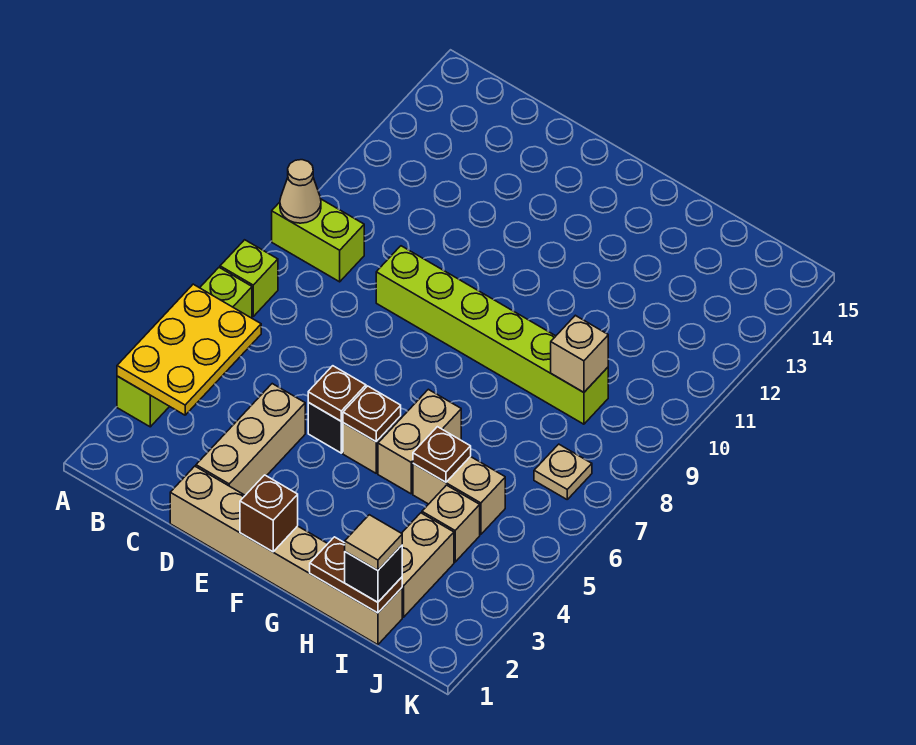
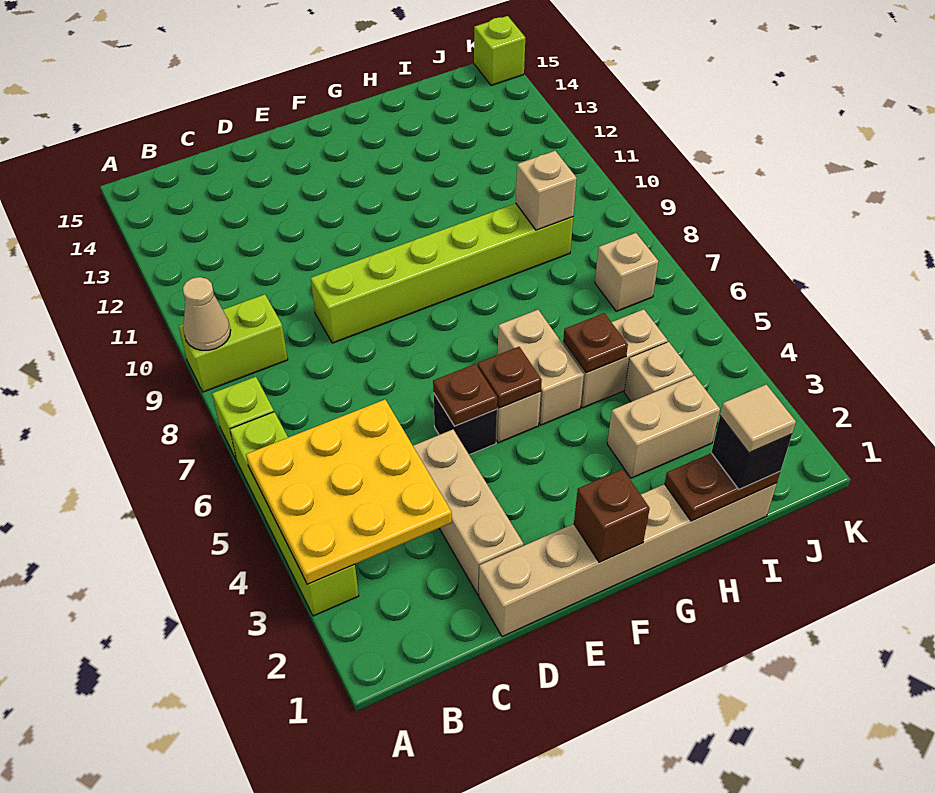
yellow plate A3:B5 level 2 -> yellow plate A3:C5 level 2
tan brick I2:I3 level 1 -> tan brick H3:I3 level 1
tan plate J7 level 1 -> tan brick J7 level 1
none -> lime brick K15 level 1

